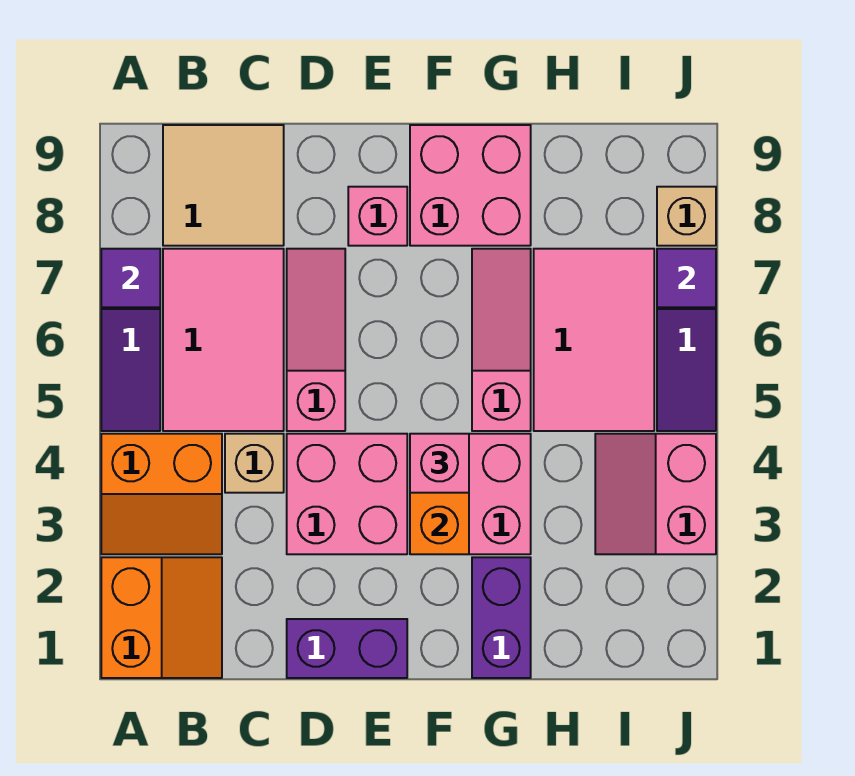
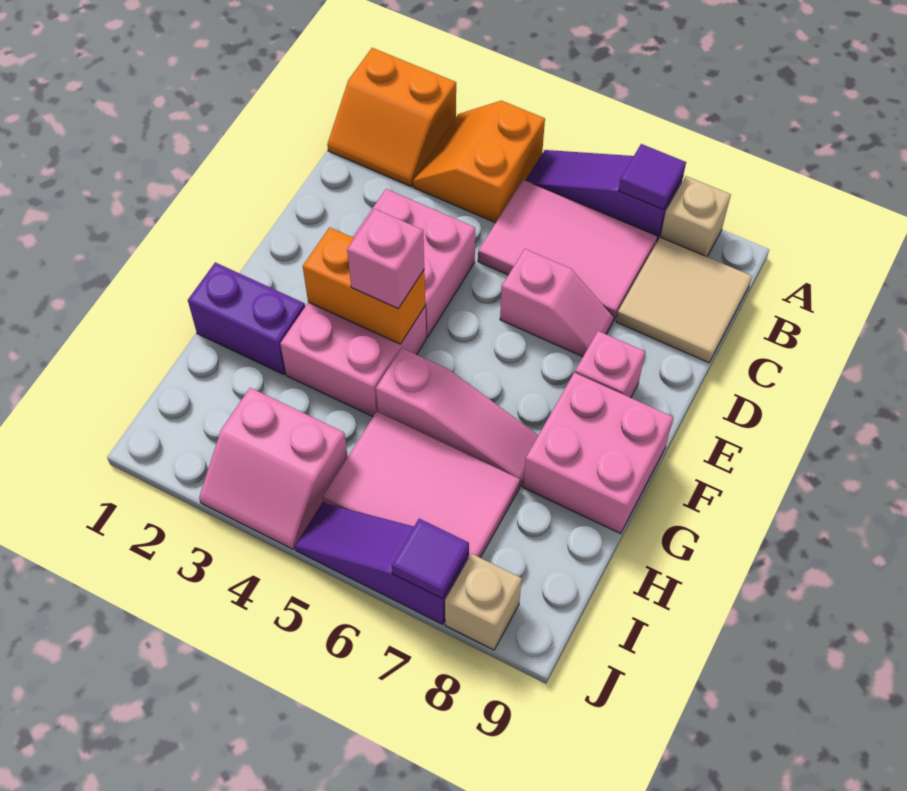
tan brick C4 level 1 -> tan brick A8 level 1
purple brick D1:E1 level 1 -> none
pink slope D5:D7 level 1 top 5 -> pink slope D6:D7 level 1 top 6
pink slope I3:J4 level 1 top J -> pink slope I3:J4 level 1 top I

